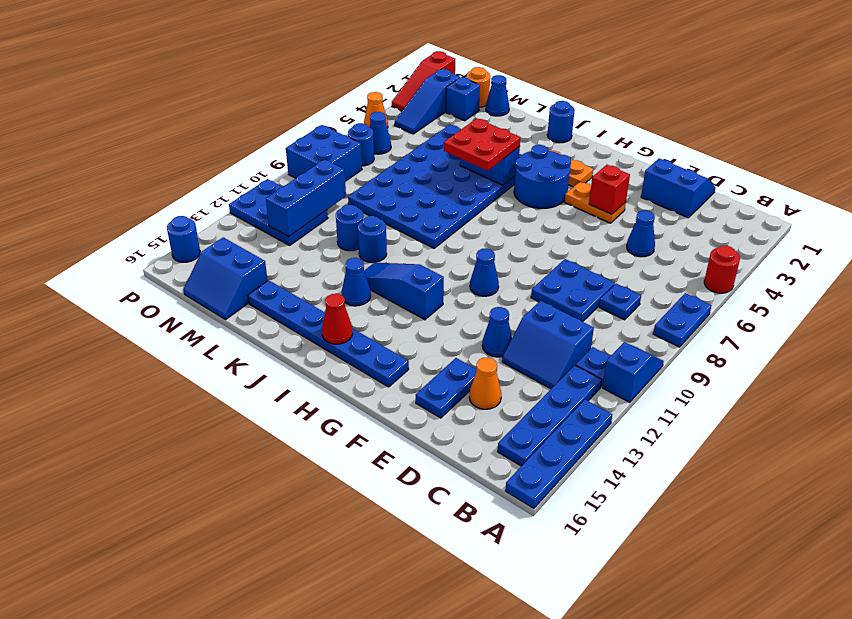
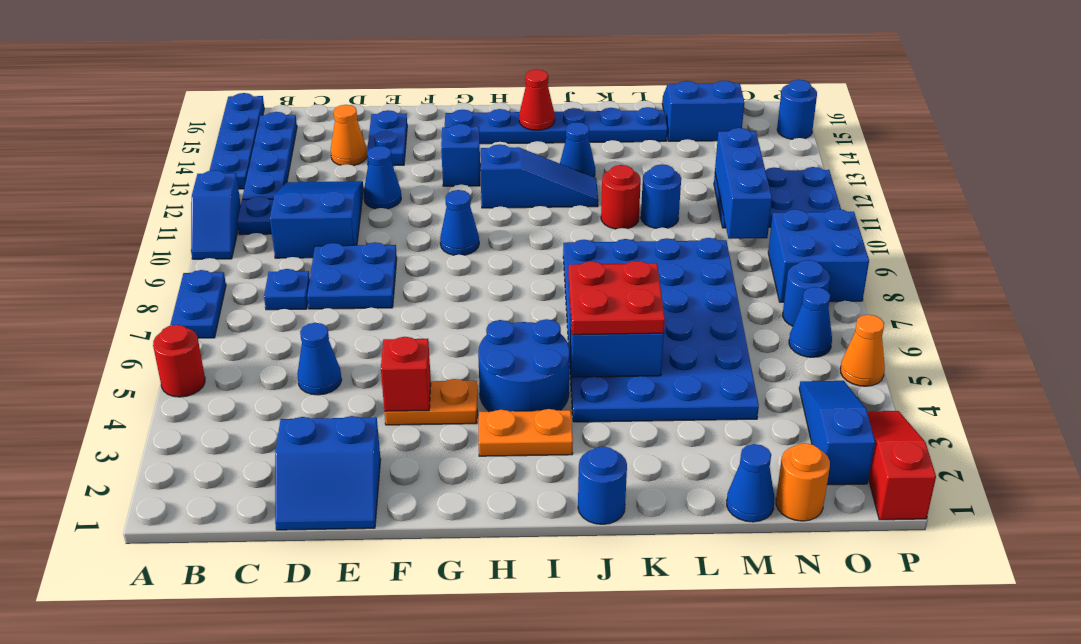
blue slope C11:D12 level 1 top 11 -> blue slope C10:D12 level 1 top 10
blue round brick K11 level 1 -> red round brick K11 level 1
blue brick N2 level 1 -> blue brick G13 level 1

